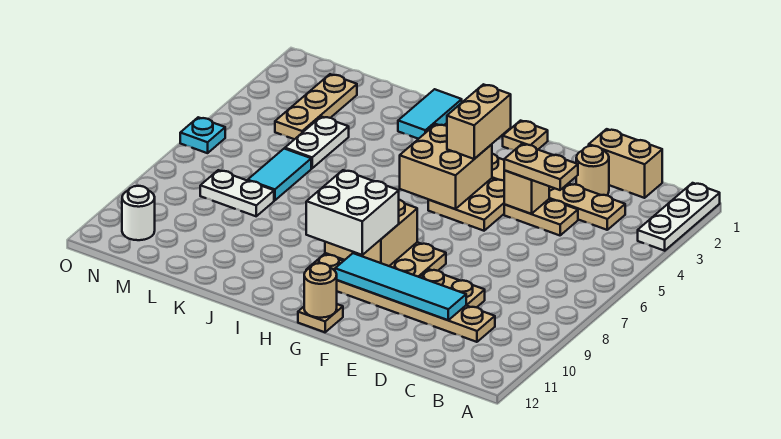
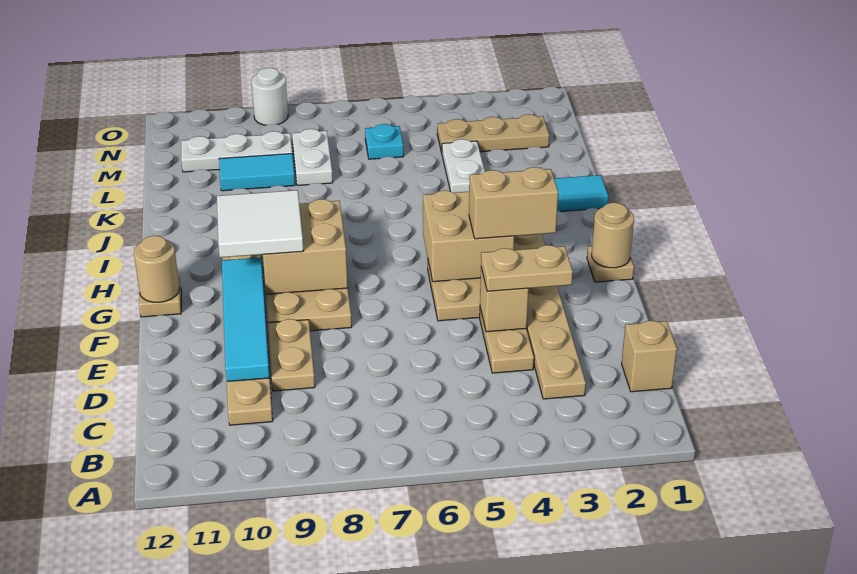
white plate A1:A3 level 1 -> white plate M9:M11 level 1
tan brick C1:D1 level 1 -> tan brick C1 level 1
tan round brick D2 level 1 -> tan round brick G1 level 2
tan plate D4:E4 level 3 -> tan plate E3:E4 level 3
white brick G9:H10 level 3 -> white tile G9:H10 level 3
white plate L4:L5 level 1 -> white plate K4:L4 level 1
cyan tile L6:L7 level 1 -> cyan tile L9:L10 level 1
white round brick N11 level 1 -> white round brick O9 level 1
cyan plate O6 level 1 -> cyan plate M6 level 1

